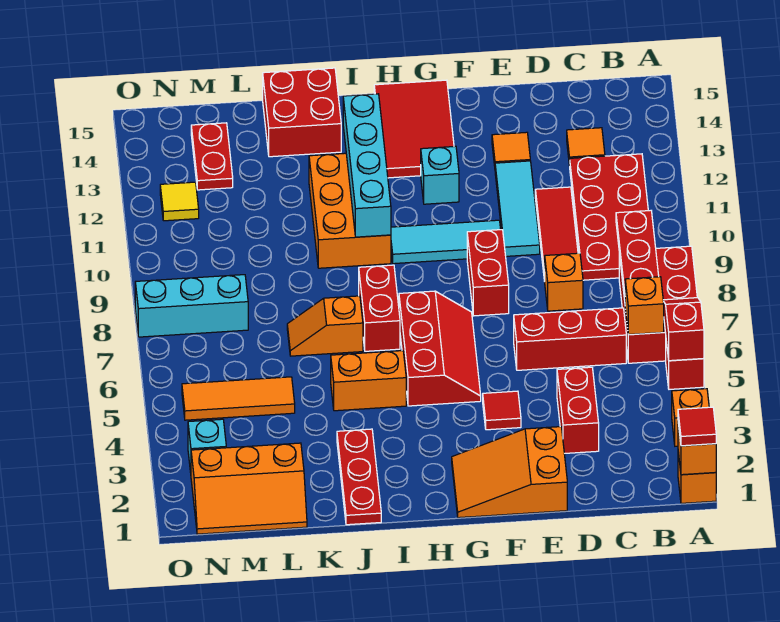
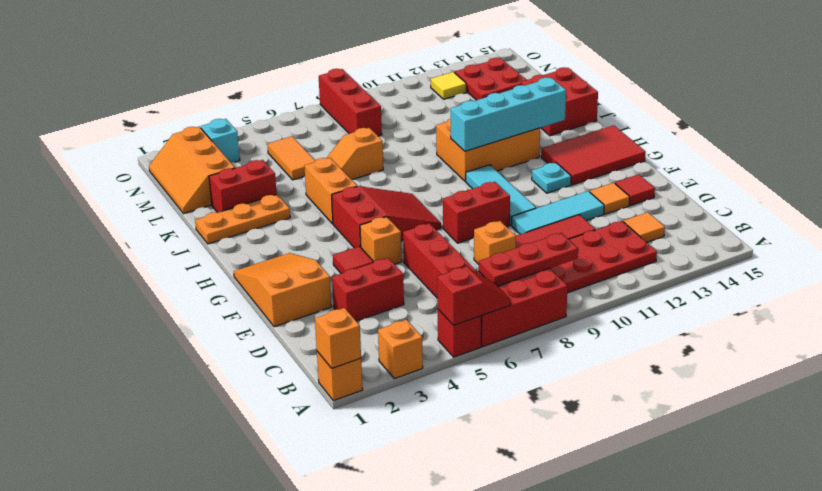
red tile A1 level 3 -> red tile E14 level 1
orange brick B6 level 2 -> orange brick F5 level 1
red slope G5:H7 level 1 top H -> red slope G5:H7 level 1 top 5
cyan brick G12 level 1 -> cyan plate G12 level 1
red brick I7:I8 level 1 -> red brick K2:K3 level 1
red plate J1:J3 level 1 -> orange plate J1:J3 level 1
orange slope J7:K7 level 1 top J -> orange slope K6:K7 level 1 top 7
orange tile L5:N5 level 1 -> orange tile L5:M5 level 1
cyan brick M8:O8 level 1 -> red brick M8:O8 level 1
red plate M13:M14 level 1 -> red plate M13:N14 level 1

